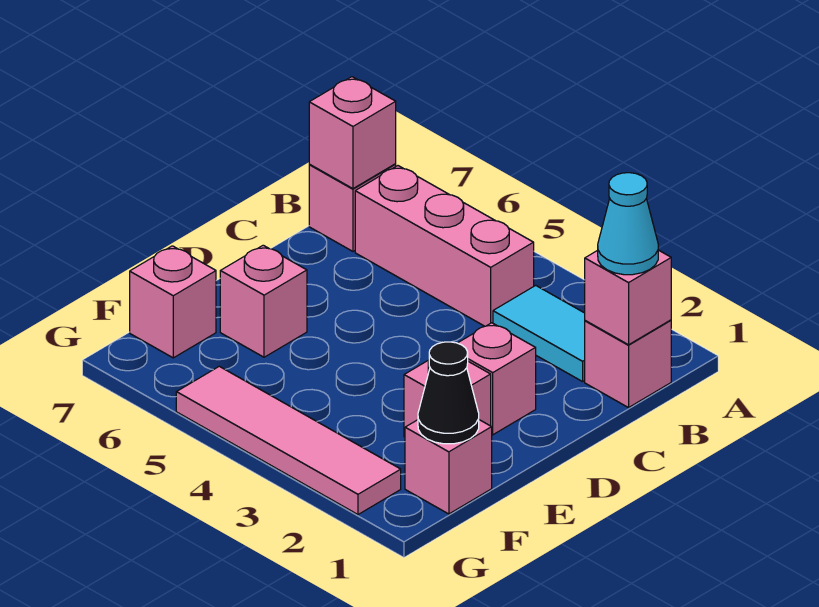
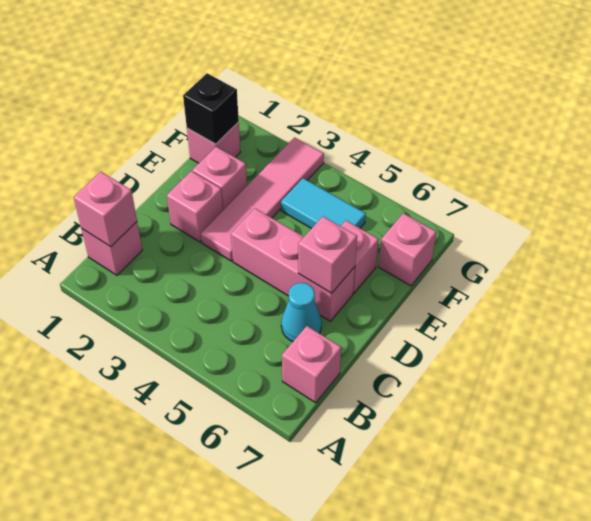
cyan cone B1 level 3 -> cyan cone C6 level 1
cyan tile B2:B3 level 1 -> cyan tile F4:F5 level 1
pink brick B4:B6 level 1 -> pink brick D4:D6 level 1
pink brick B7 level 2 -> pink brick D6 level 2
black cone F1 level 2 -> black brick F1 level 2
pink tile G2:G5 level 1 -> pink tile D3:G3 level 1

